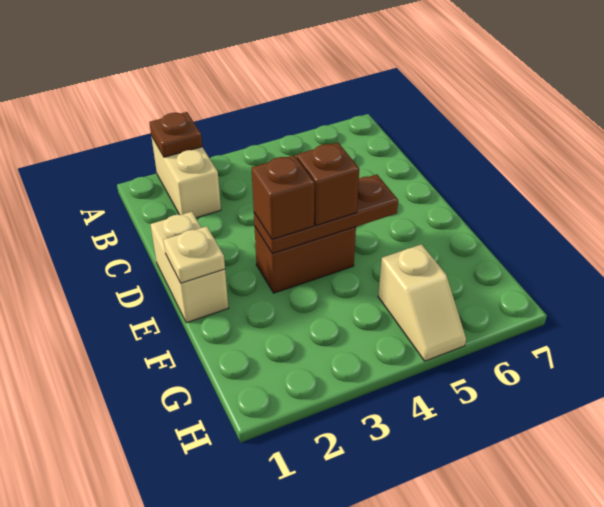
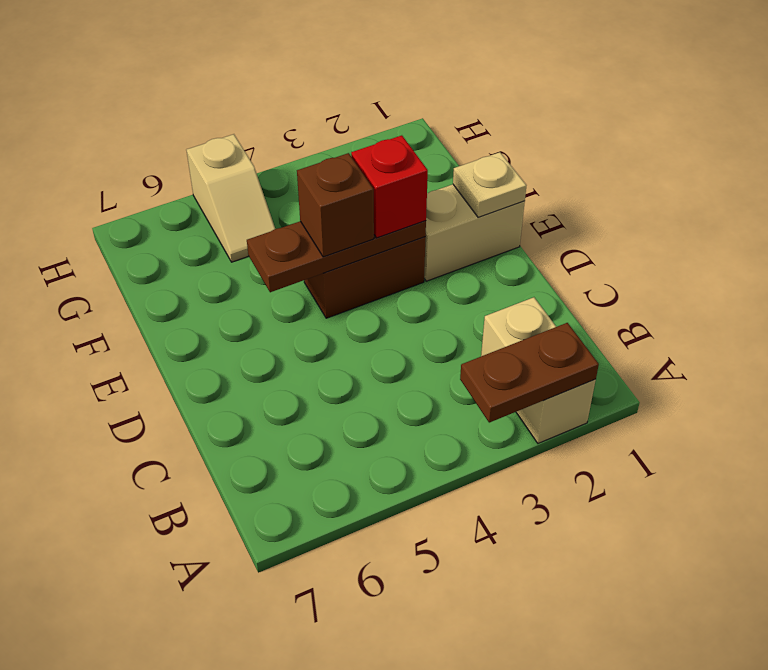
brown plate A2 level 2 -> brown plate A2:A3 level 2
tan brick D1:E1 level 1 -> tan brick E1:E2 level 1
brown brick E3 level 3 -> red brick E3 level 3
tan slope G5:H5 level 1 top G -> tan slope G5:H5 level 1 top H

